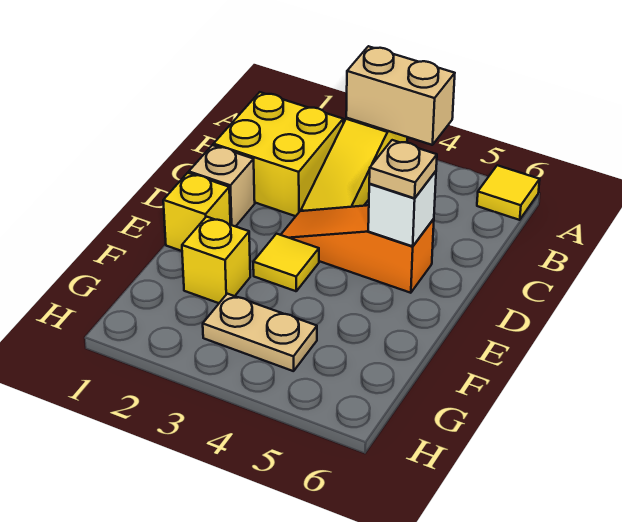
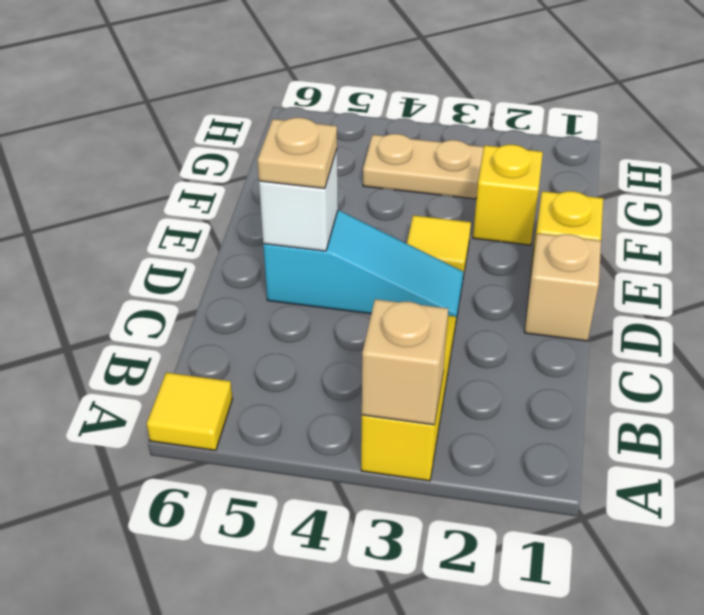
tan brick A3:A4 level 2 -> tan brick A3 level 2
yellow brick B1:C2 level 1 -> none
orange slope D3:D5 level 1 top 5 -> cyan slope D3:D5 level 1 top 5

